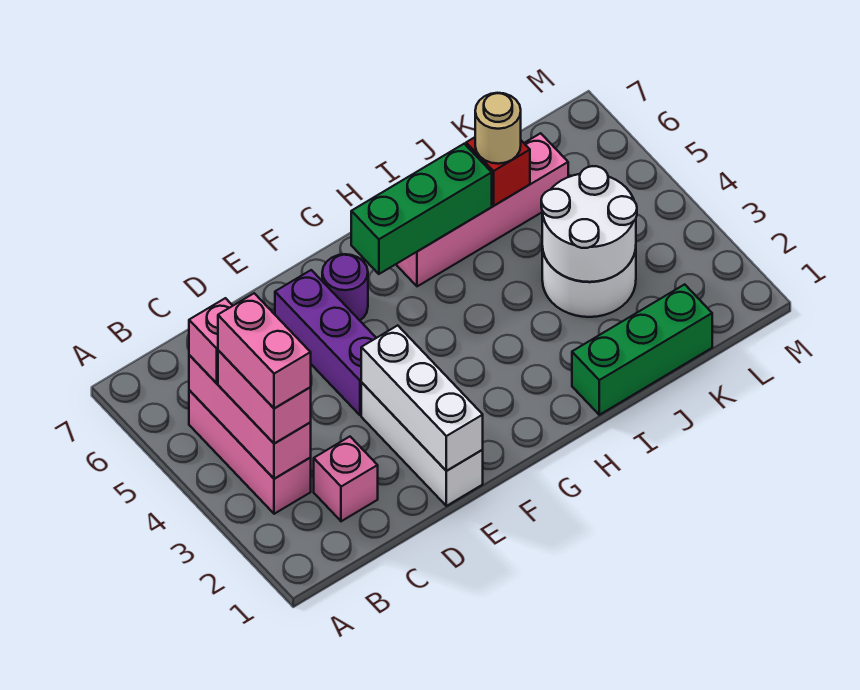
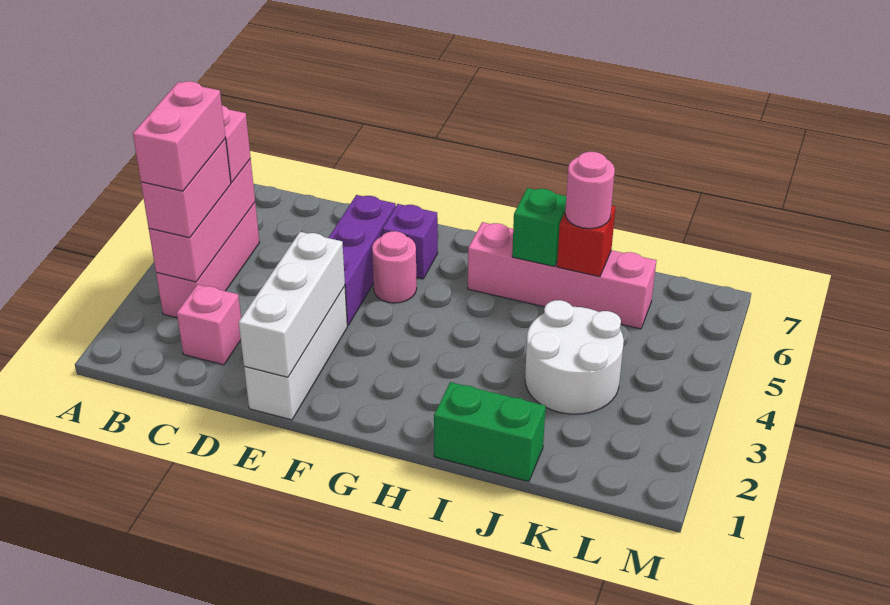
none -> pink round brick F5 level 1
purple round brick F6 level 1 -> purple brick F6 level 1
green brick G6:I6 level 2 -> green brick I6 level 2
green brick I1:K1 level 1 -> green brick I1:J1 level 1
white round brick J3:K4 level 2 -> none
tan round brick J6 level 3 -> pink round brick J6 level 3

